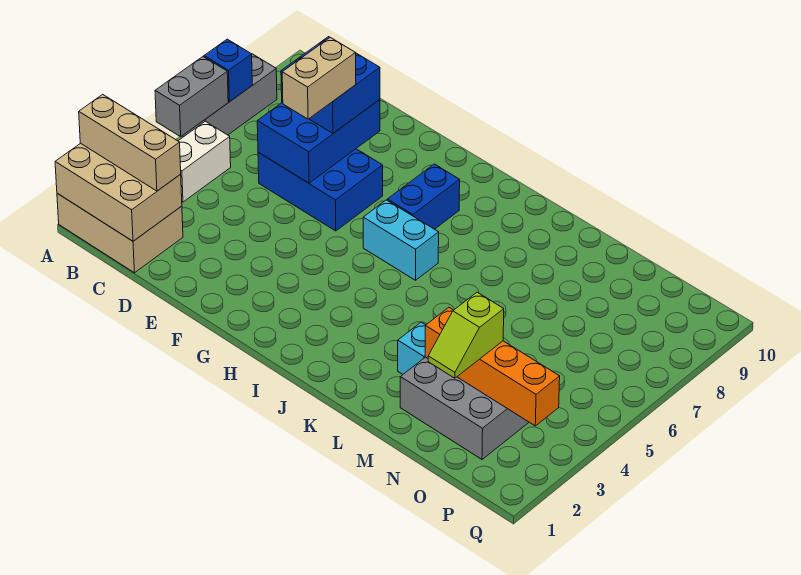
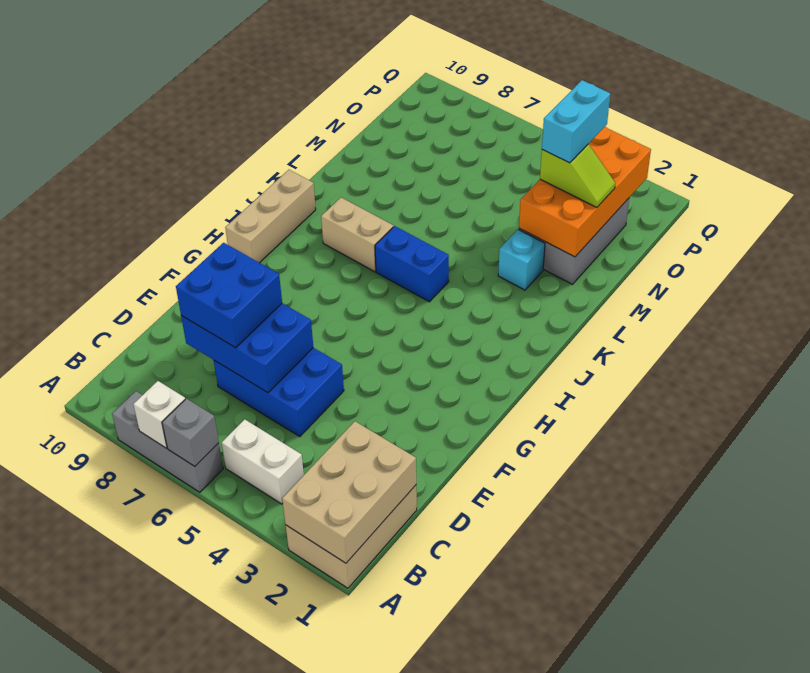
tan brick A2:C2 level 3 -> tan brick H10:J10 level 1
grey brick A5:A6 level 2 -> grey brick A6 level 2
blue brick A7 level 2 -> white brick A7 level 2
blue brick D6:F7 level 1 -> blue brick D5:E7 level 1
tan brick E6:E7 level 4 -> tan brick J7:J8 level 1
cyan brick H6:I6 level 1 -> cyan brick N3:O3 level 4
blue brick H7:H8 level 1 -> blue brick J5:J6 level 1
orange brick M3:P3 level 2 -> orange brick M2:P3 level 2

